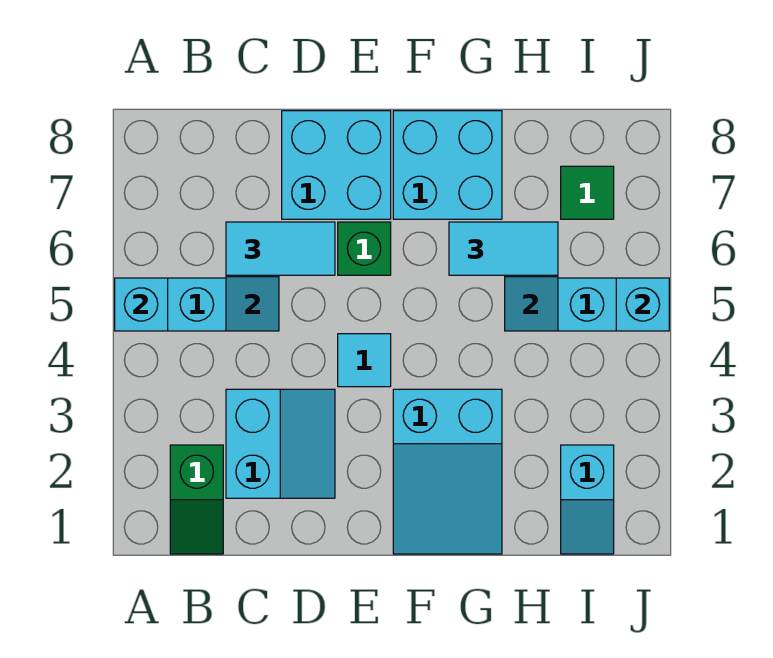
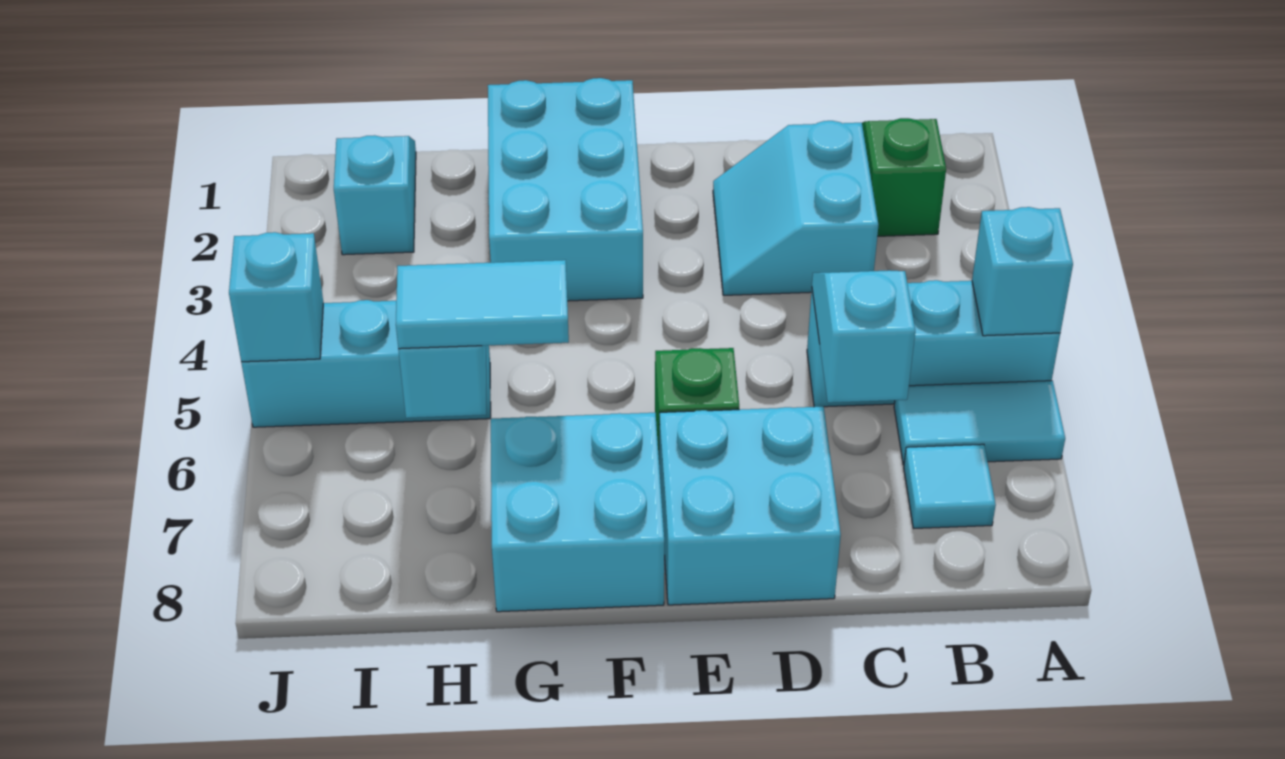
cyan tile C6:D6 level 3 -> cyan tile A6:B6 level 1
cyan tile E4 level 1 -> cyan tile B7 level 1
cyan slope F1:G3 level 1 top 3 -> cyan brick F1:G3 level 1
green tile I7 level 1 -> none

